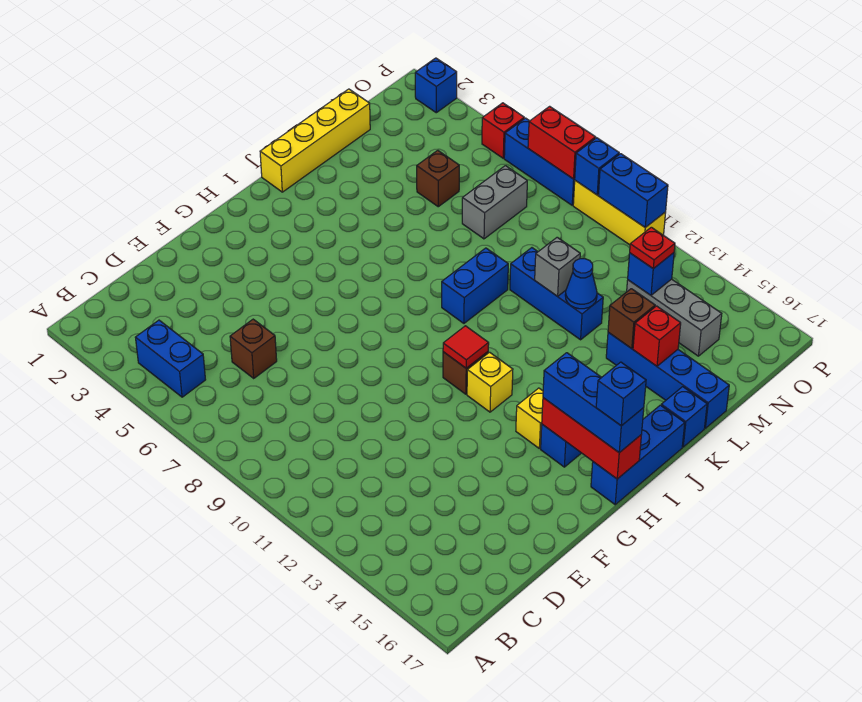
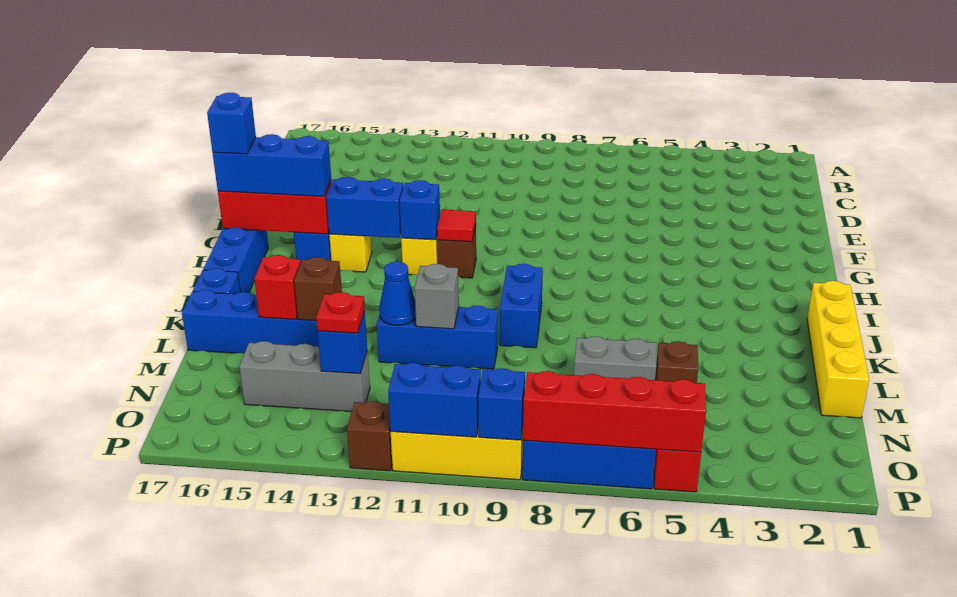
blue brick B4:B5 level 1 -> blue brick H13:H14 level 2
brown brick D6 level 1 -> brown brick P12 level 1
grey brick M7:N7 level 1 -> grey brick M6:M7 level 1
blue brick P2 level 1 -> blue brick H12 level 2
red brick P7:P8 level 2 -> red brick P5:P8 level 2

